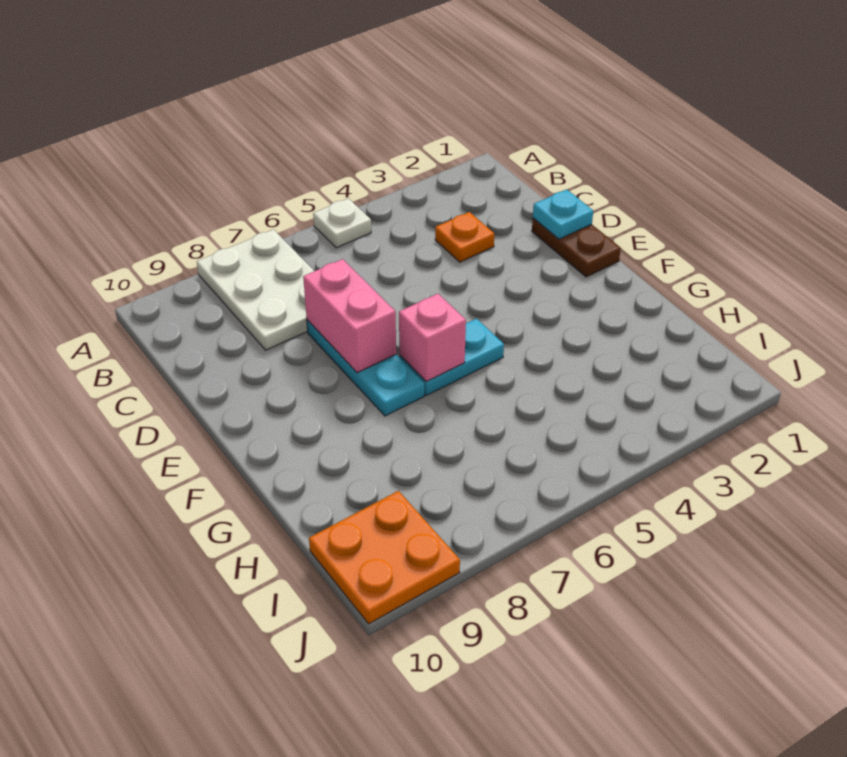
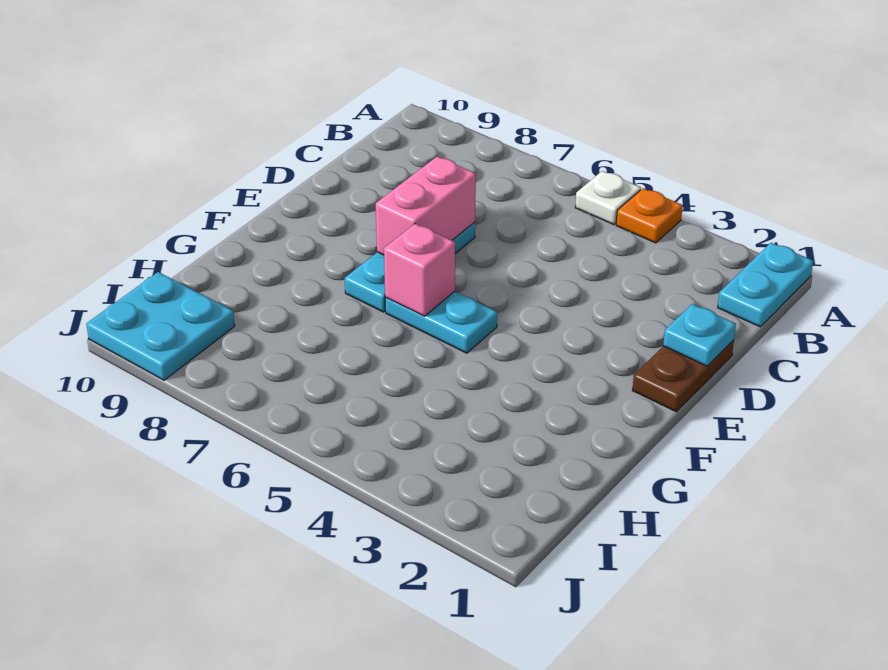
none -> cyan plate A1:B1 level 1
white plate A7:C8 level 1 -> none
orange plate C3 level 1 -> orange plate A4 level 1
orange plate I9:J10 level 1 -> cyan plate I9:J10 level 1

